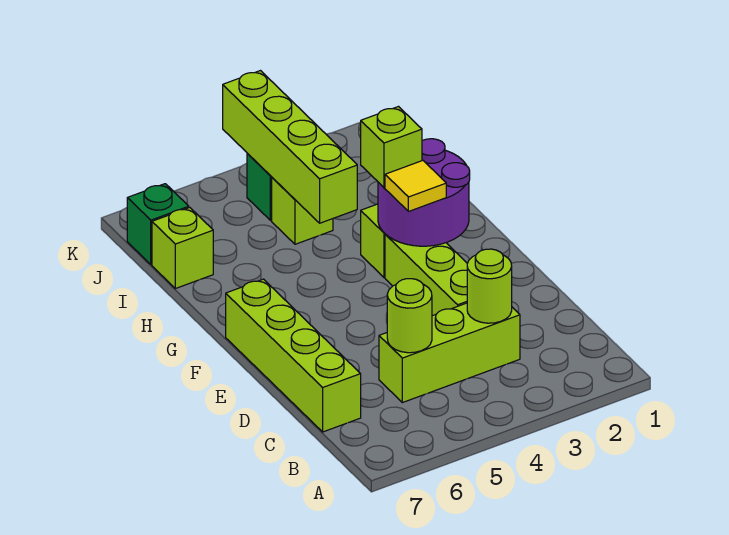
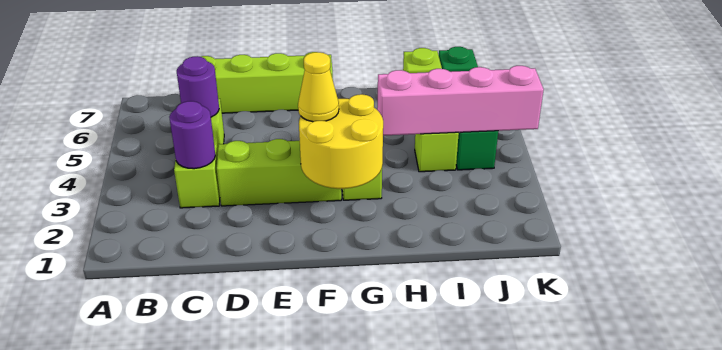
lime round brick C3 level 2 -> purple round brick C3 level 2
lime round brick C5 level 2 -> purple round brick C5 level 2
purple round brick F2:G3 level 2 -> yellow round brick F2:G3 level 2
yellow tile F3 level 3 -> yellow cone F3 level 3
lime brick G3 level 3 -> none
lime brick H4:K4 level 2 -> pink brick H4:K4 level 2

